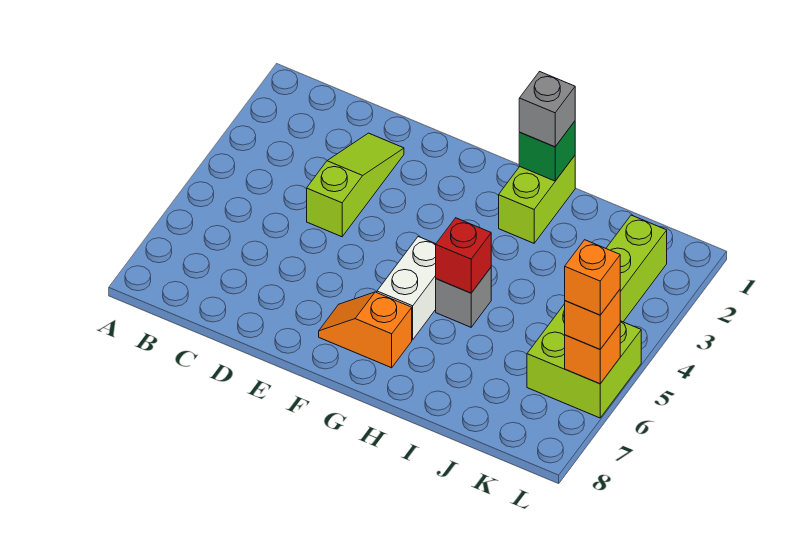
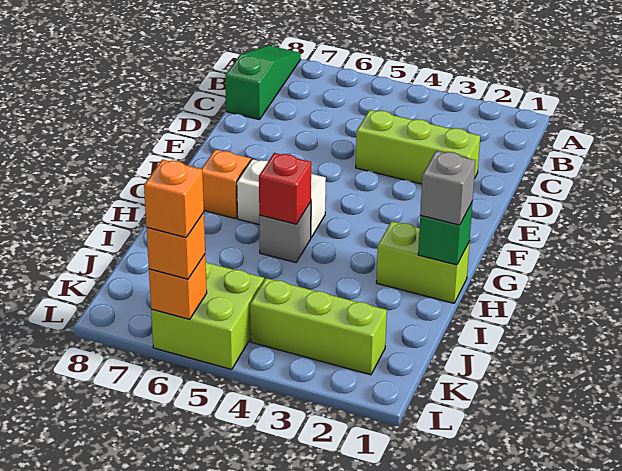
none -> green slope A8:C8 level 1 top C
lime slope D2:D4 level 1 top 4 -> lime brick D2:D4 level 1

